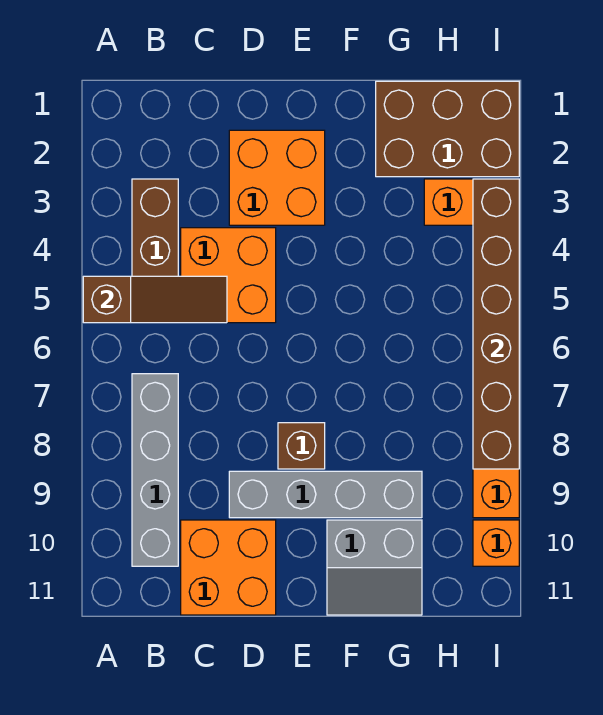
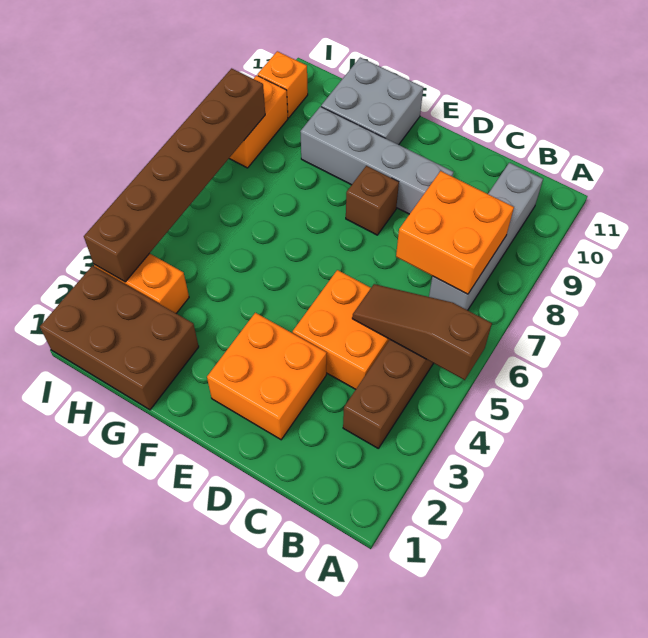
orange brick C10:D11 level 1 -> orange brick B7:C8 level 2
grey slope F10:G11 level 1 top 10 -> grey brick F10:G11 level 1

